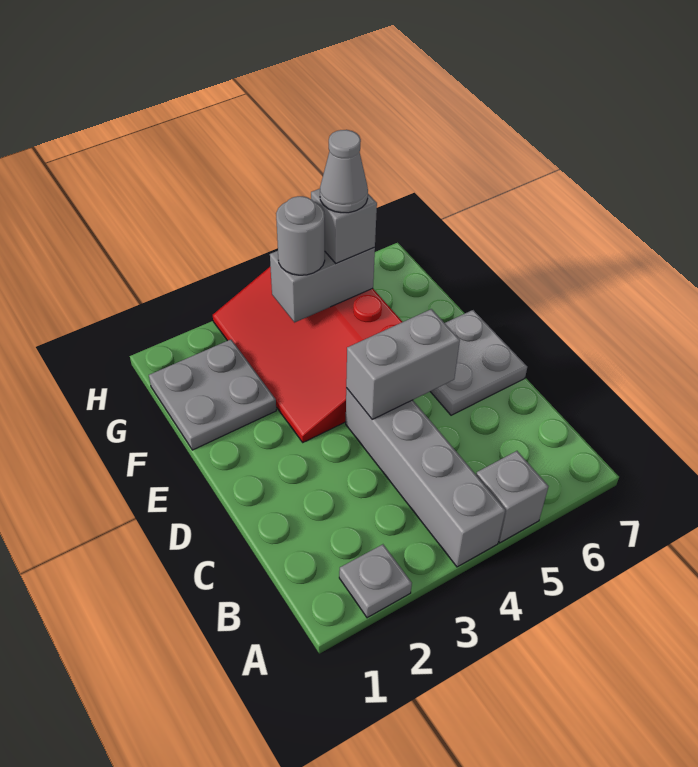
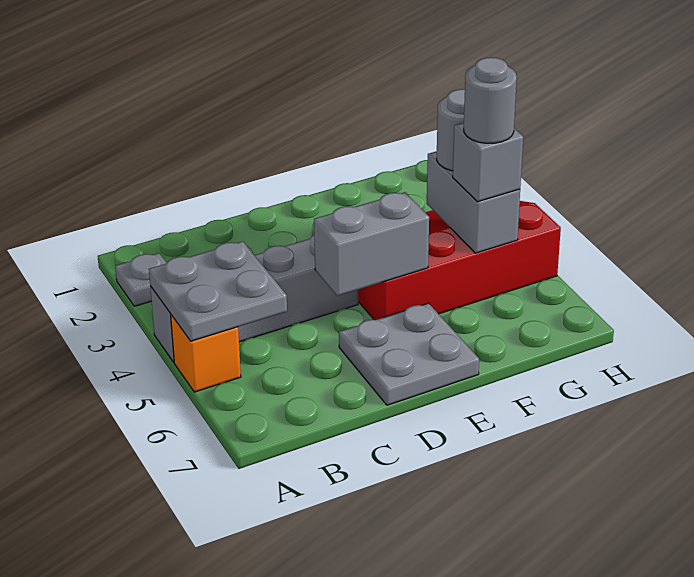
grey brick A5 level 1 -> orange brick A5 level 1
grey brick D4:D5 level 2 -> grey brick D5:E5 level 2
grey plate F1:G2 level 1 -> grey plate A4:B5 level 2
grey cone G5 level 4 -> grey round brick G5 level 4

